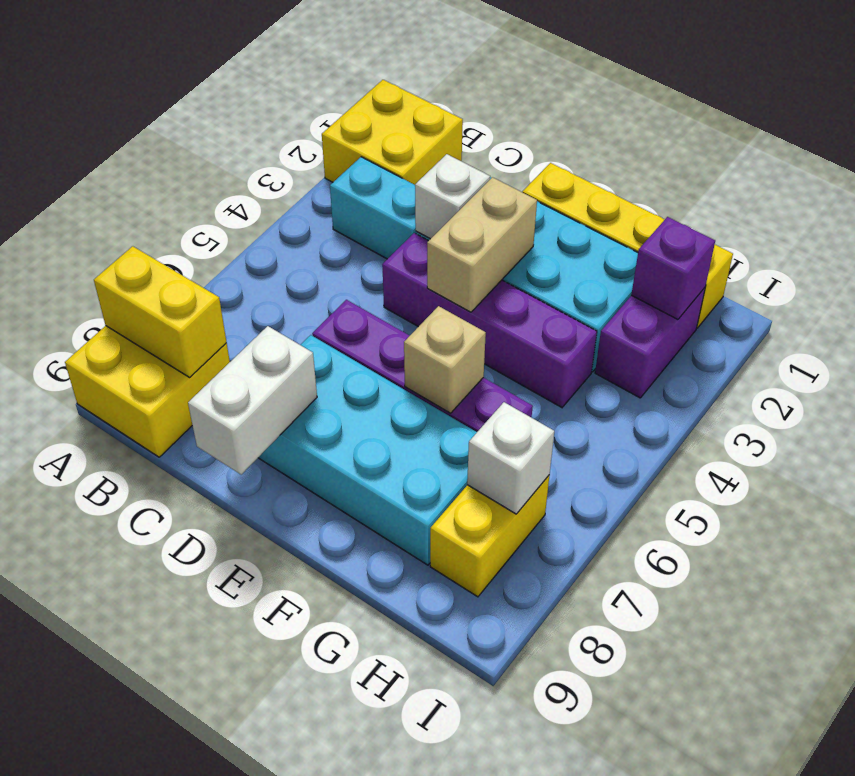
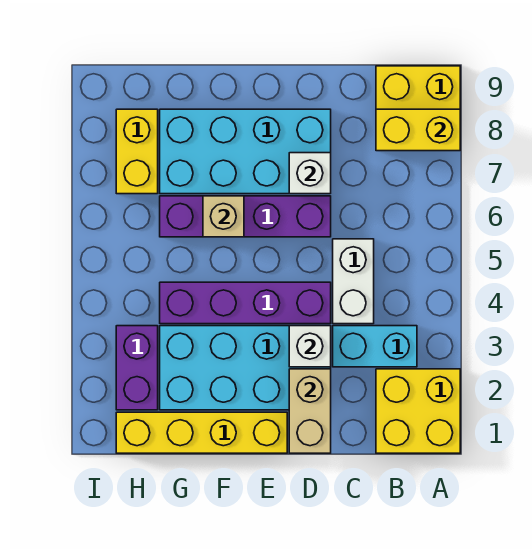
white brick D8:D9 level 2 -> white brick C4:C5 level 1
tan brick E3:E4 level 2 -> tan brick D1:D2 level 2
purple brick H2 level 2 -> none
white brick H7 level 2 -> white brick D7 level 2

